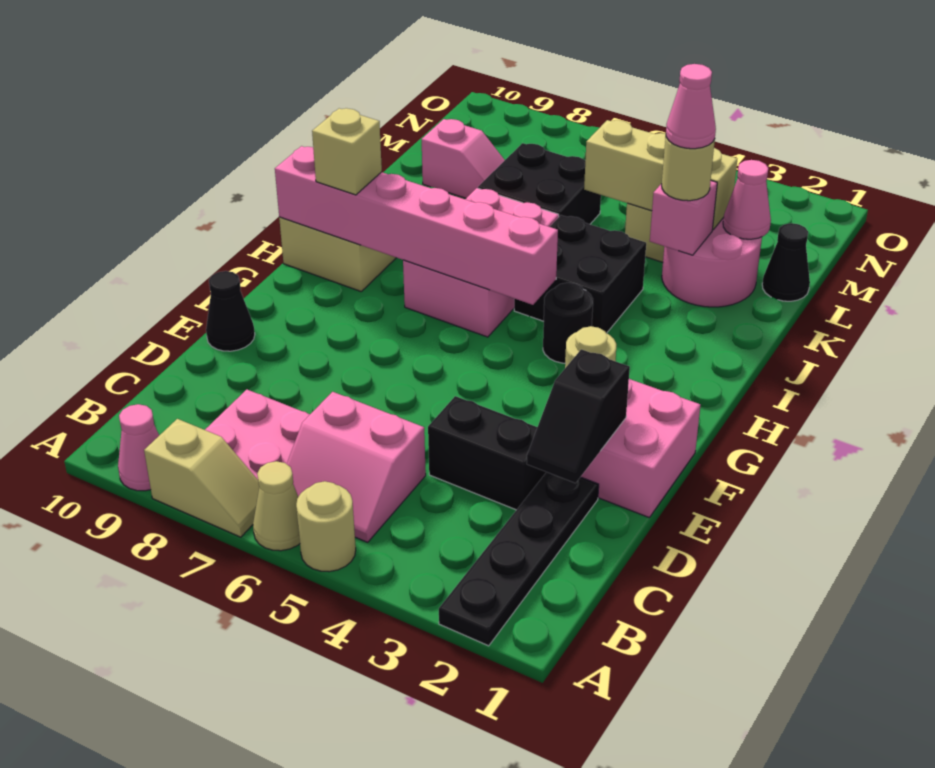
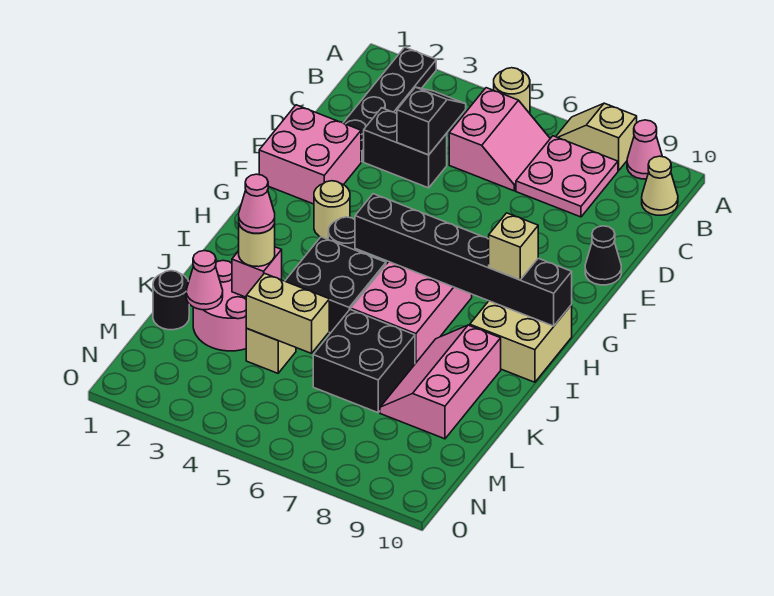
tan cone A6 level 1 -> tan cone B10 level 1
pink slope B5:C6 level 1 top C -> pink slope B5:C6 level 1 top 5
black slope D2:E2 level 2 top E -> black slope C4:D4 level 2 top D
pink brick H5:H10 level 2 -> black brick H5:H10 level 2
black cone L1 level 1 -> black round brick L1 level 1
tan brick L3:L5 level 2 -> tan brick L4:L5 level 2
pink slope L8:L9 level 1 top 9 -> pink slope J8:L9 level 1 top 9

